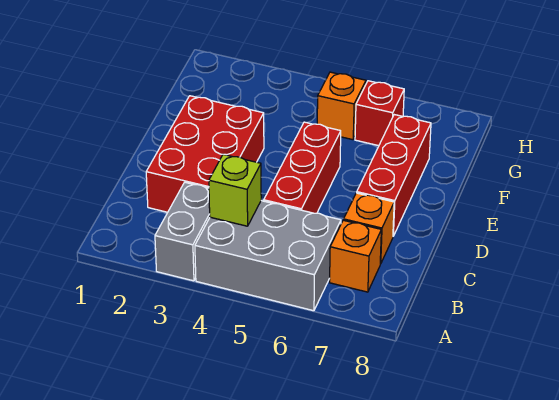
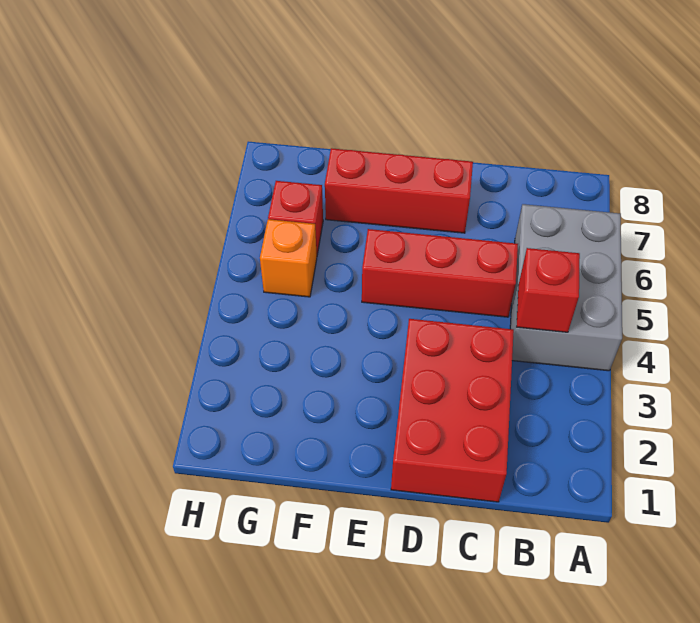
grey brick A3:B3 level 1 -> none
lime brick B4 level 2 -> red brick B4 level 2
orange brick B7 level 1 -> none
red brick C2:E3 level 1 -> red brick C1:D3 level 1
orange brick C7 level 1 -> none

